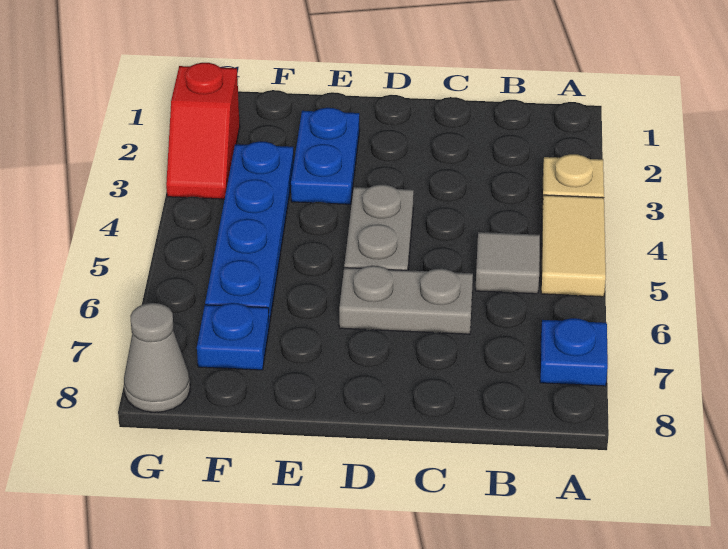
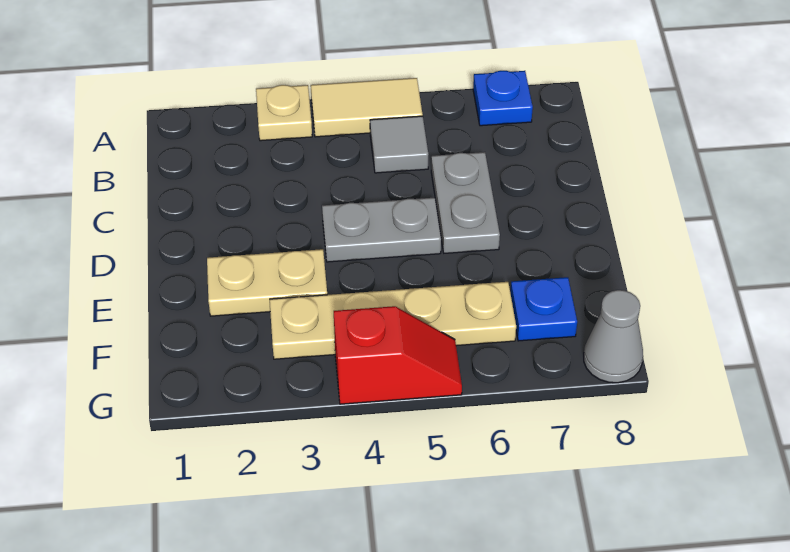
blue plate E2:E3 level 1 -> tan plate E2:E3 level 1
blue plate F3:F6 level 1 -> tan plate F3:F6 level 1
red slope G2:G3 level 1 top 2 -> red slope G4:G5 level 1 top 4

